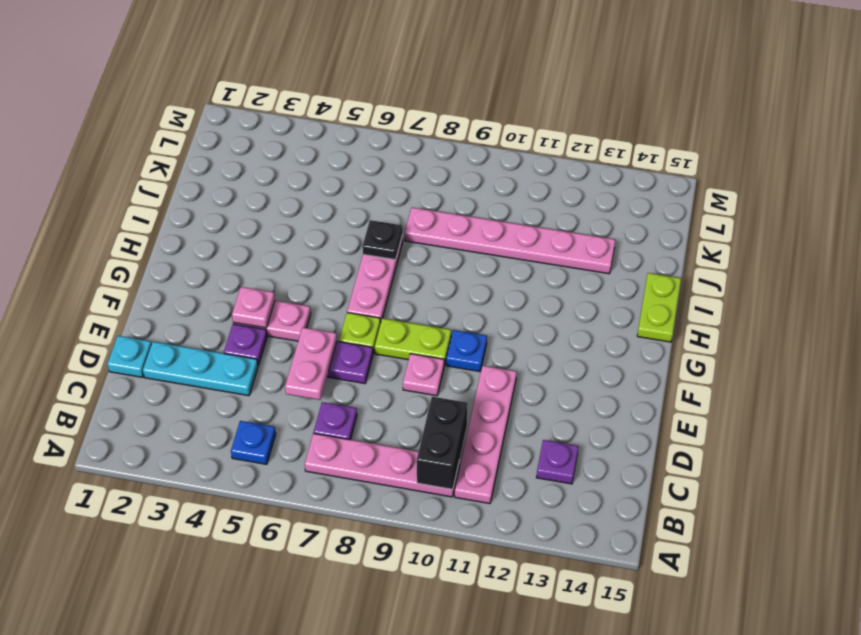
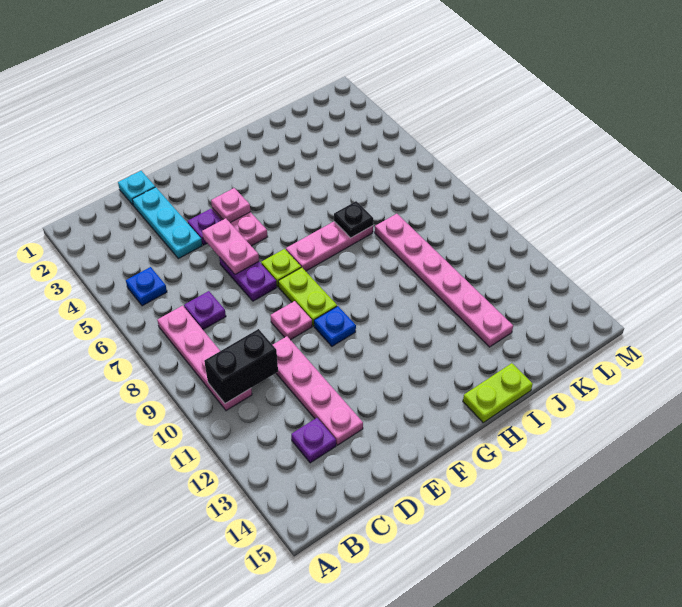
pink plate B11:E11 level 1 -> pink plate D10:D13 level 1
pink plate D6:E6 level 2 -> pink plate E5:E6 level 2

